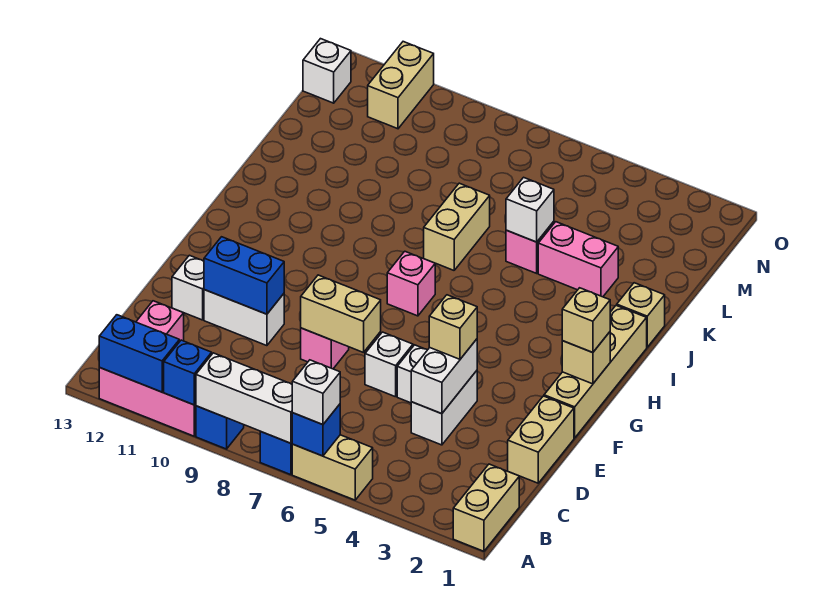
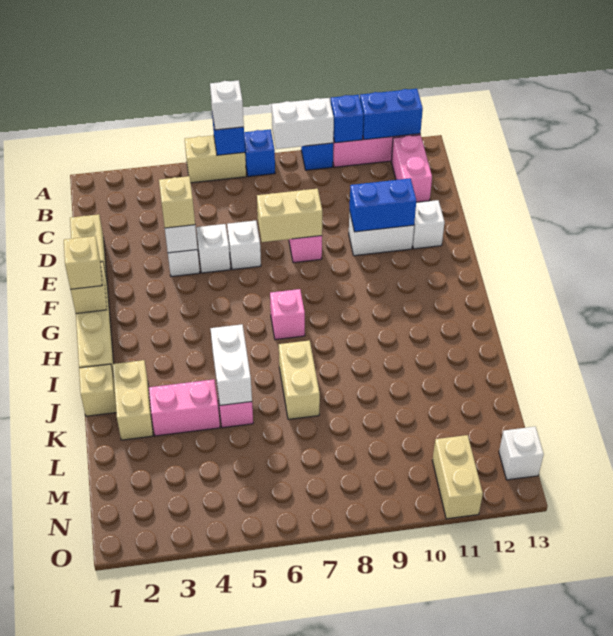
tan brick A1:B1 level 1 -> tan brick J2:K2 level 1
white brick A7:A9 level 2 -> white brick A8:A9 level 2
white brick K5 level 2 -> white brick J5:K5 level 2

